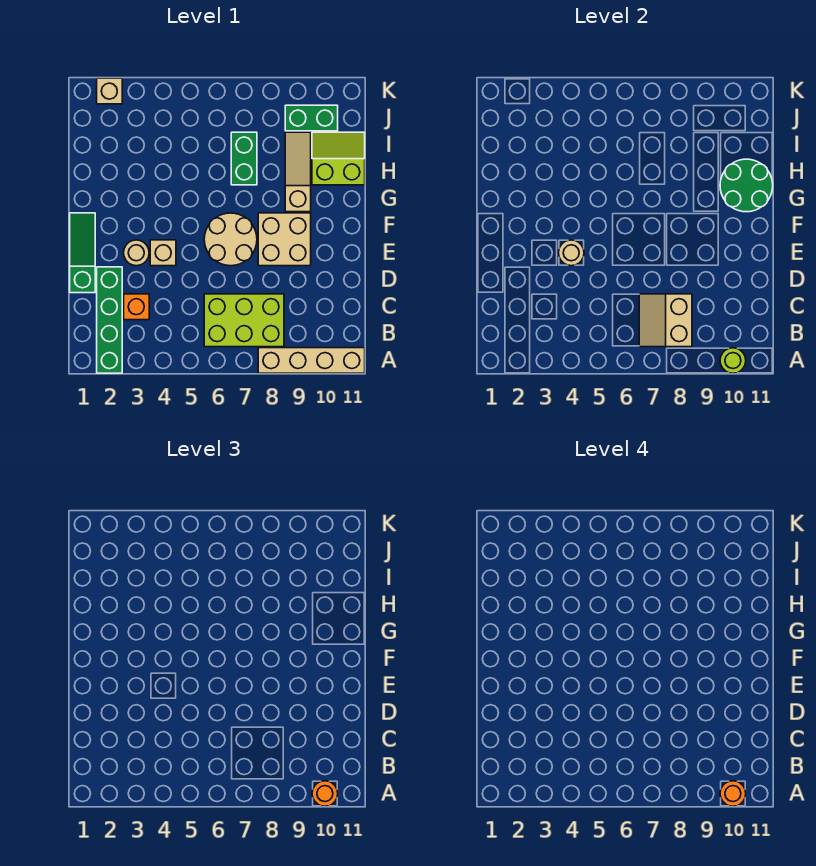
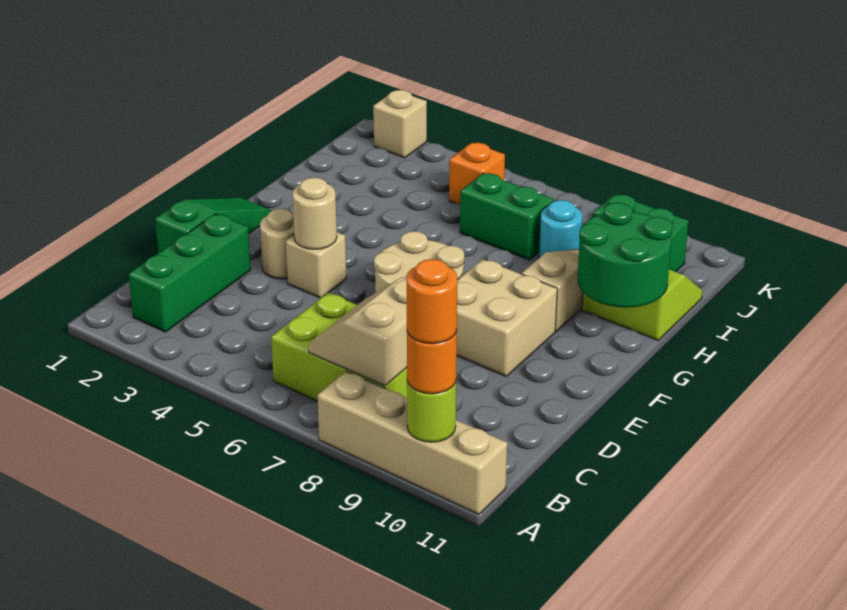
green brick A2:D2 level 1 -> green brick B2:D2 level 1
orange brick C3 level 1 -> orange brick J5 level 1
green brick H7:I7 level 1 -> green brick I6:I7 level 1
none -> cyan round brick I8 level 1

